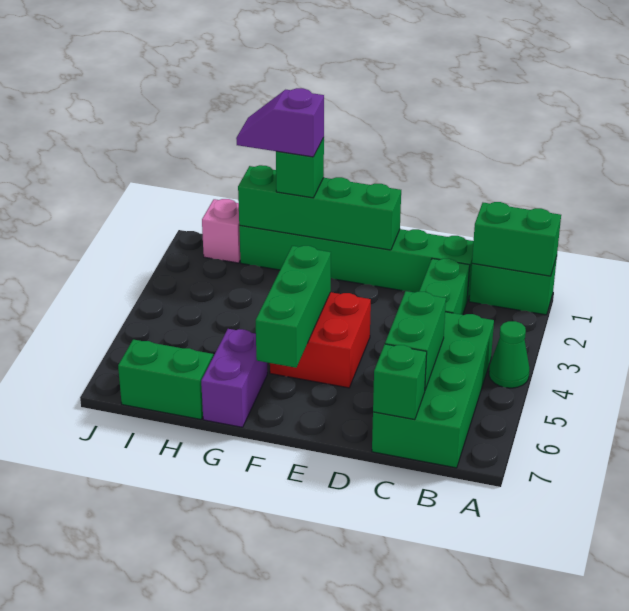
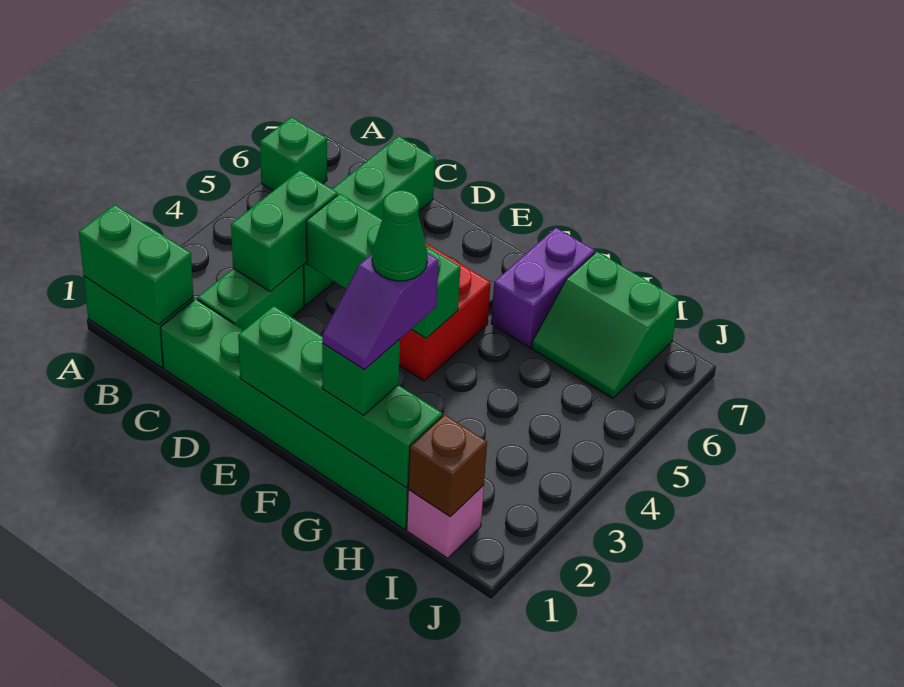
green cone A4 level 1 -> green cone G2 level 5
green brick B4:C7 level 1 -> green brick C4:C7 level 1
green brick C5:C6 level 2 -> green brick C3:C4 level 2
green brick C7 level 2 -> green brick A6 level 1
green brick F4:F6 level 2 -> green brick D4:F4 level 2
purple slope G1:H1 level 4 top G -> purple slope G1:G2 level 4 top 2
none -> brown brick I1 level 2

